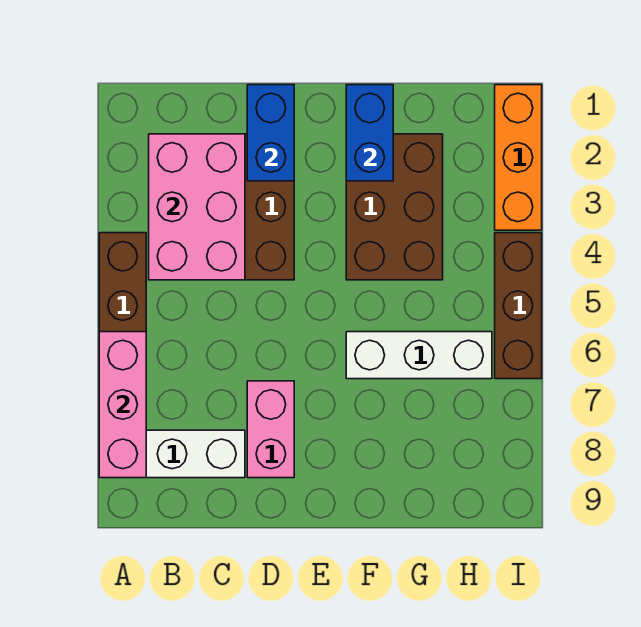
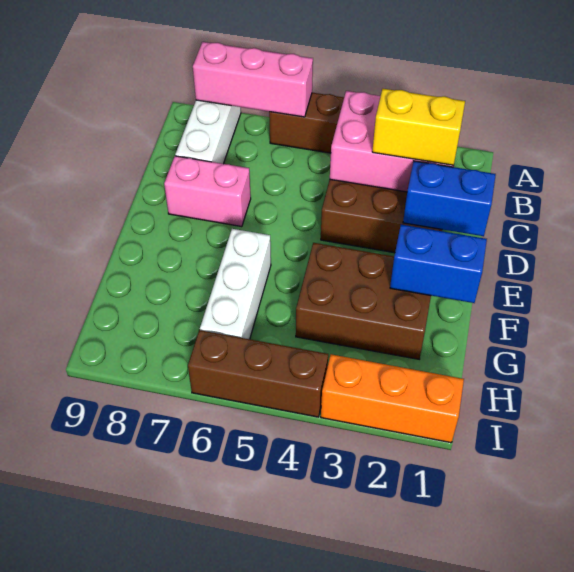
none -> yellow brick C2:C3 level 3

